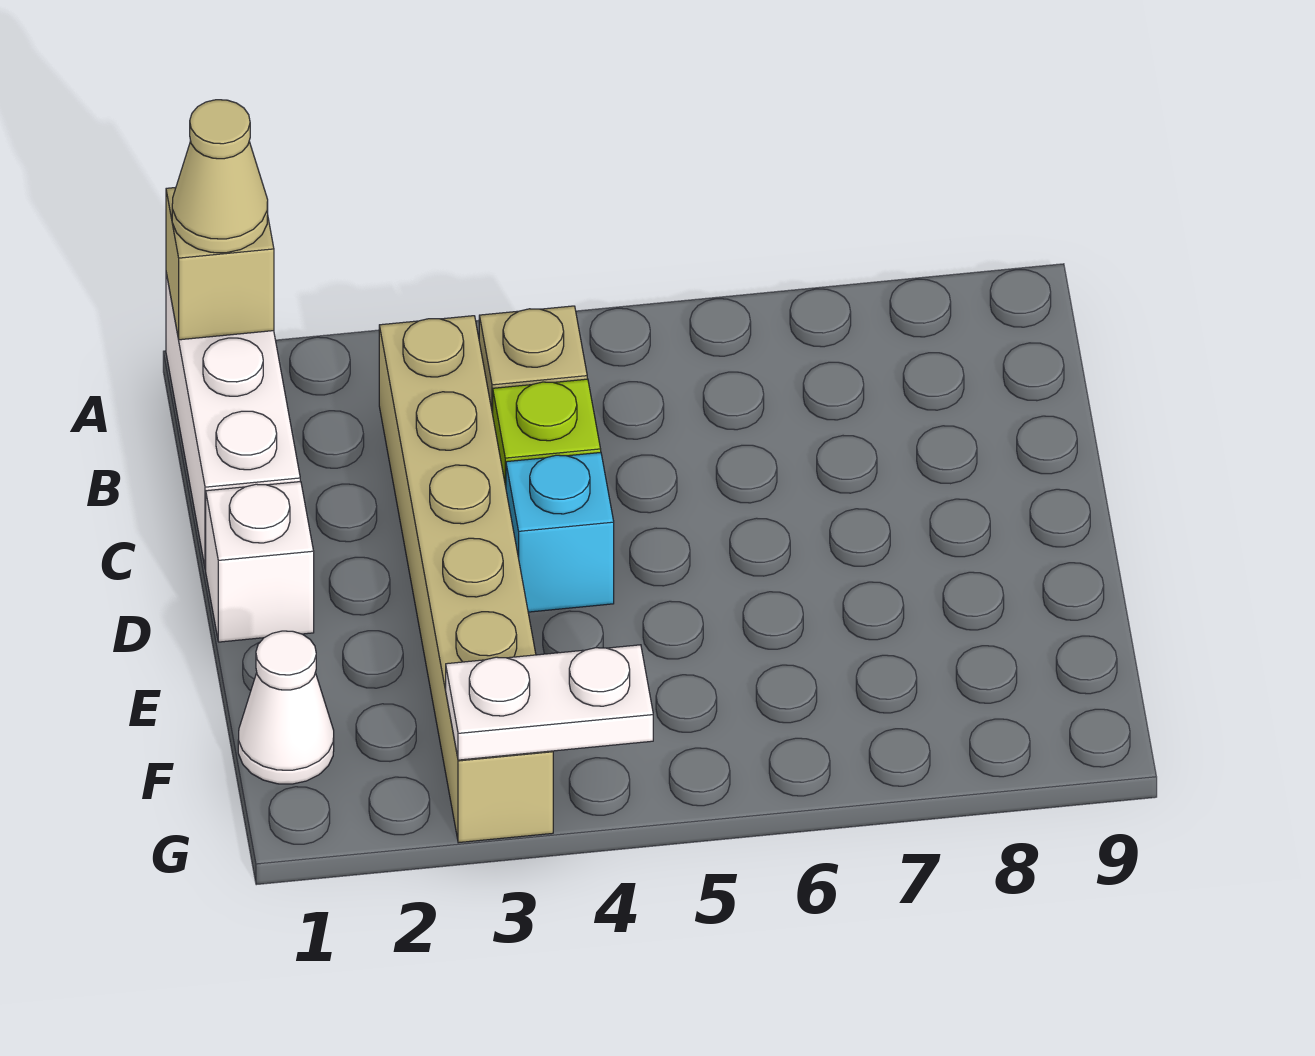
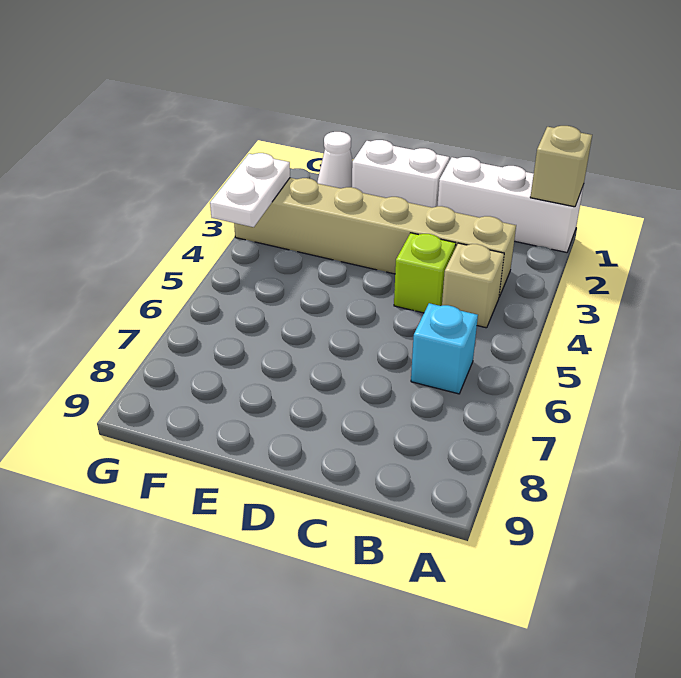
tan cone A1 level 3 -> none
white brick D1 level 1 -> white brick D1:E1 level 1
cyan brick D4 level 1 -> cyan brick B6 level 1

